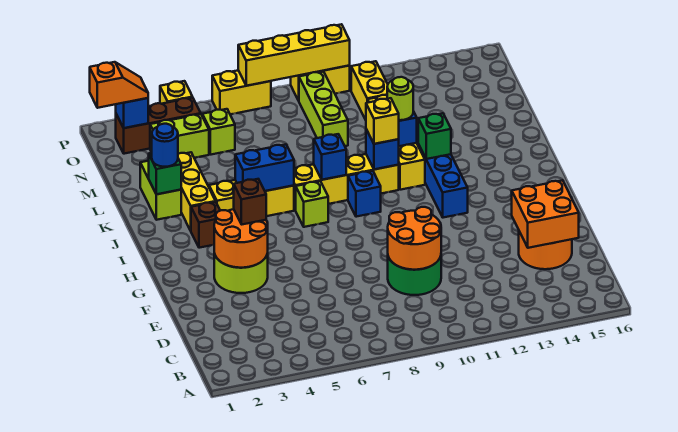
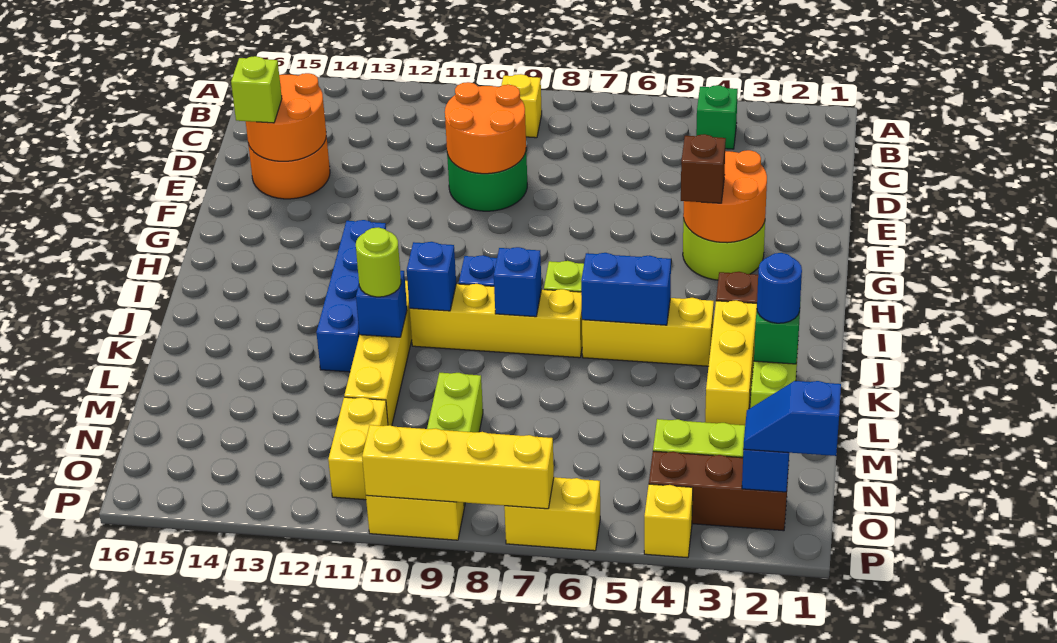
orange brick D14:E15 level 2 -> orange round brick D14:E15 level 2
yellow brick J10 level 3 -> yellow brick B9 level 1
green brick J12 level 2 -> green brick B4 level 1
lime brick N5 level 1 -> lime brick E15 level 3
orange slope O1:O2 level 3 top 1 -> blue slope O1:O2 level 3 top 1

